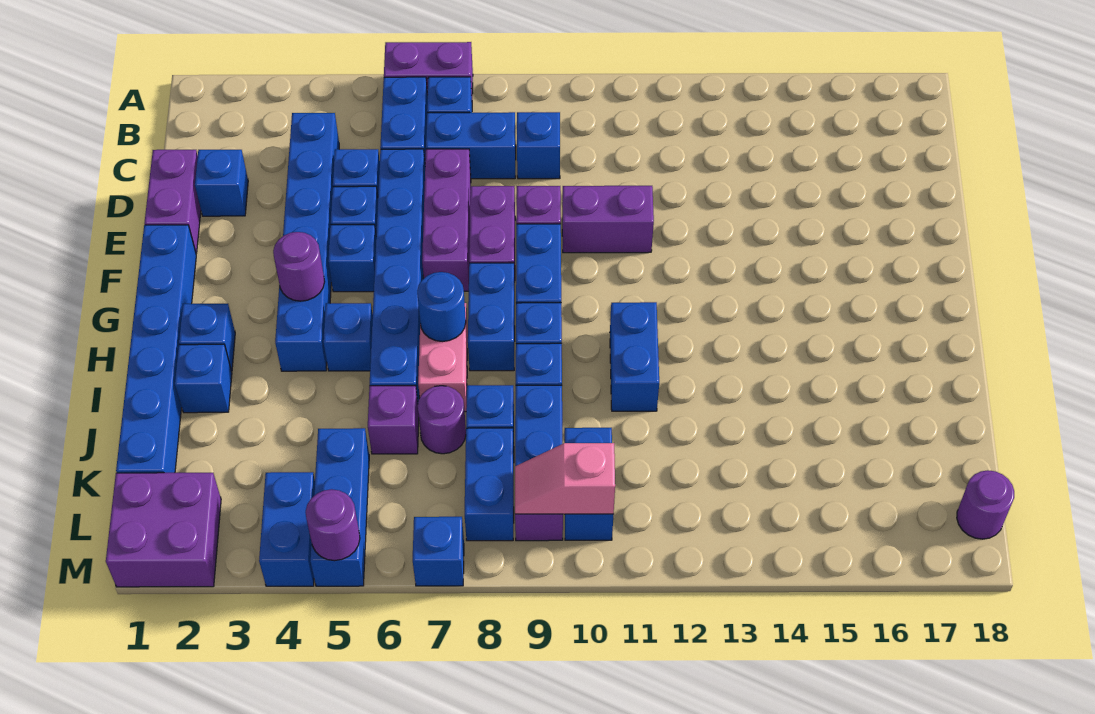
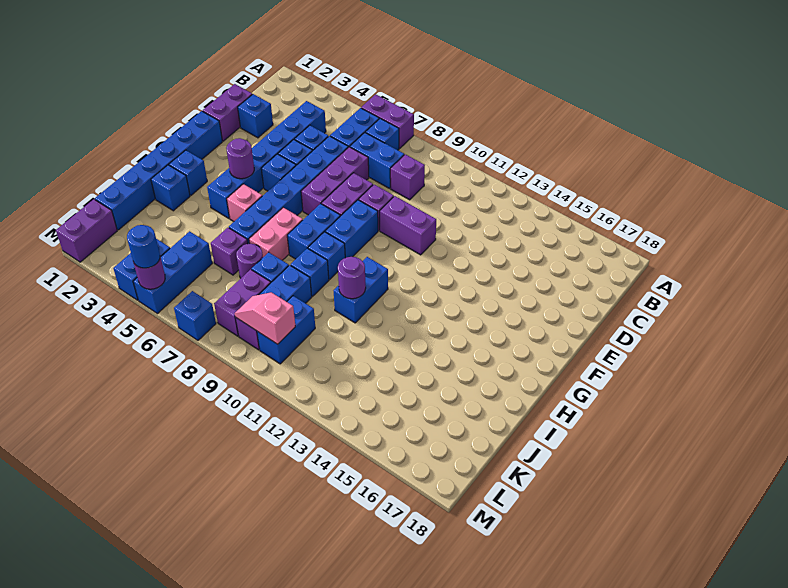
blue brick C9 level 1 -> purple brick C9 level 1
blue brick H5 level 1 -> pink brick H5 level 1
blue round brick H7 level 2 -> blue round brick M5 level 3
blue brick K8:L8 level 1 -> purple brick K8:L8 level 1
purple brick L1:M2 level 1 -> purple brick L1:M1 level 1
purple round brick L18 level 1 -> purple round brick I11 level 2

